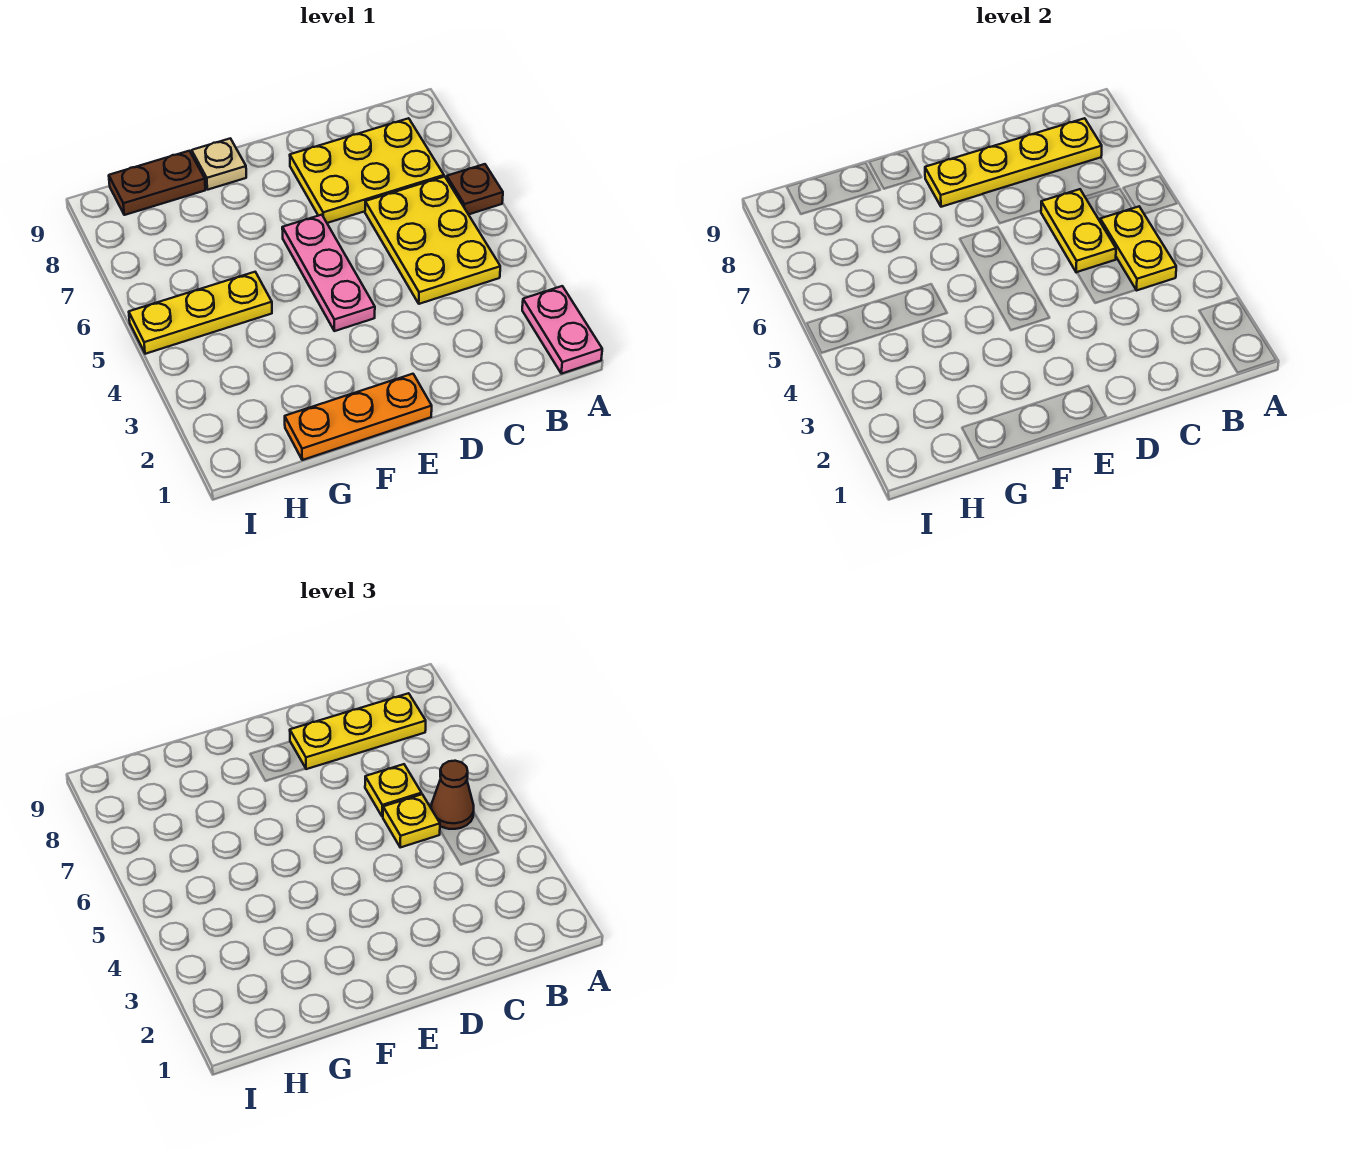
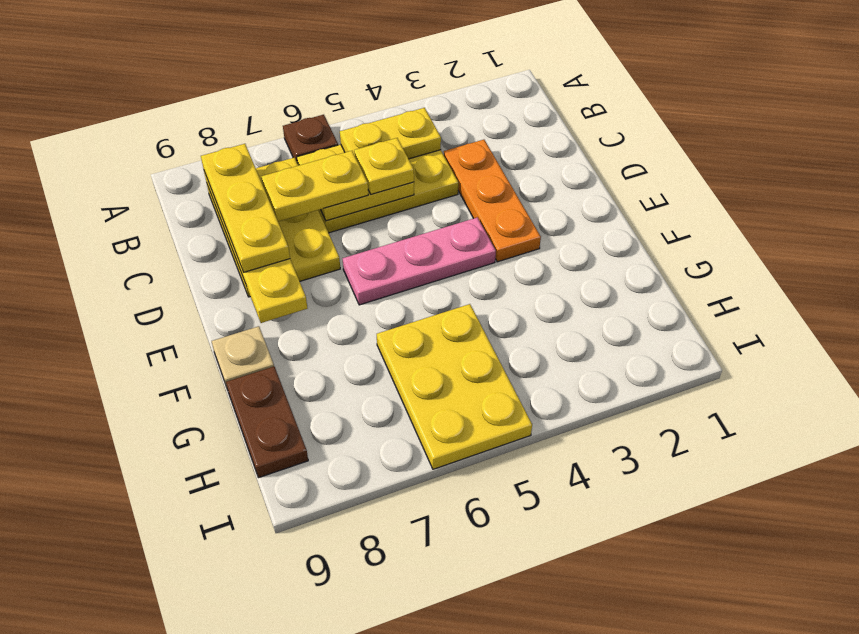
pink plate A1:A2 level 1 -> none
brown cone B5 level 3 -> none
yellow plate C6 level 3 -> yellow plate C6:C7 level 3
orange plate E1:G1 level 1 -> orange plate C3:E3 level 1
yellow plate G5:I5 level 1 -> yellow plate G5:I6 level 1

